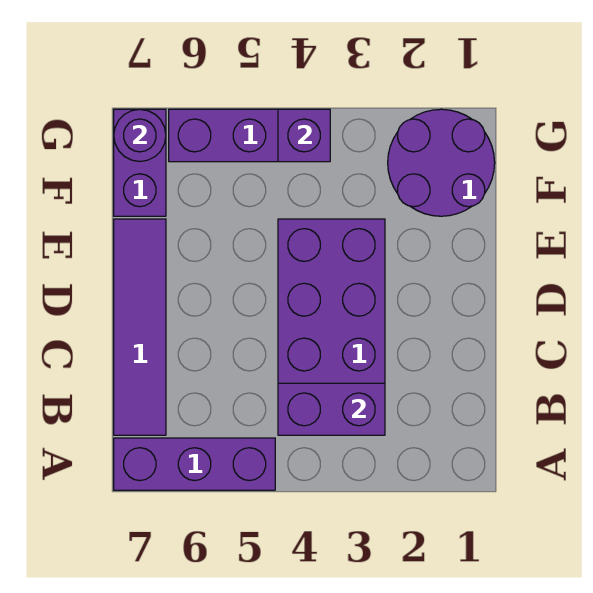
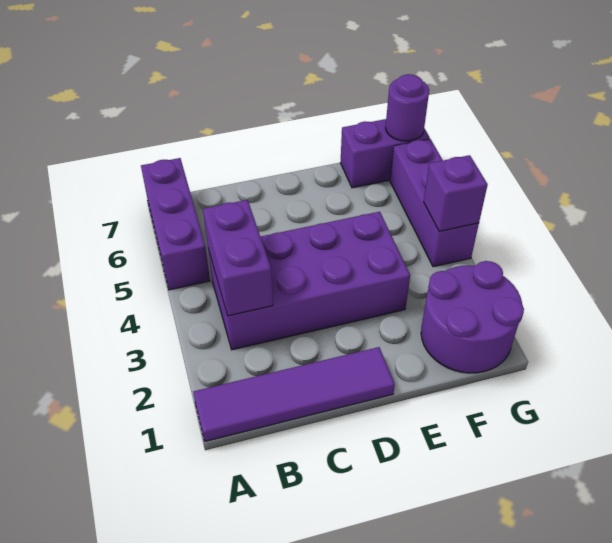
purple tile B7:E7 level 1 -> purple tile A1:D1 level 1

